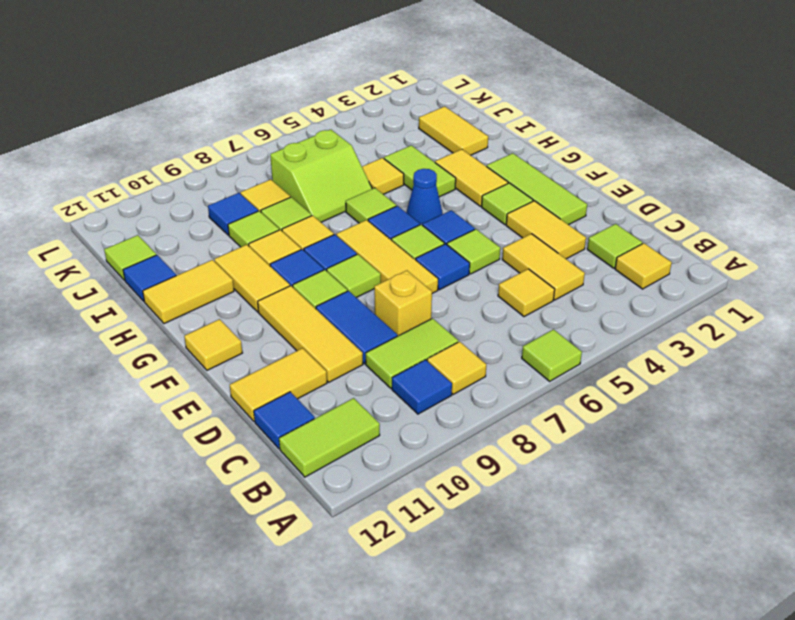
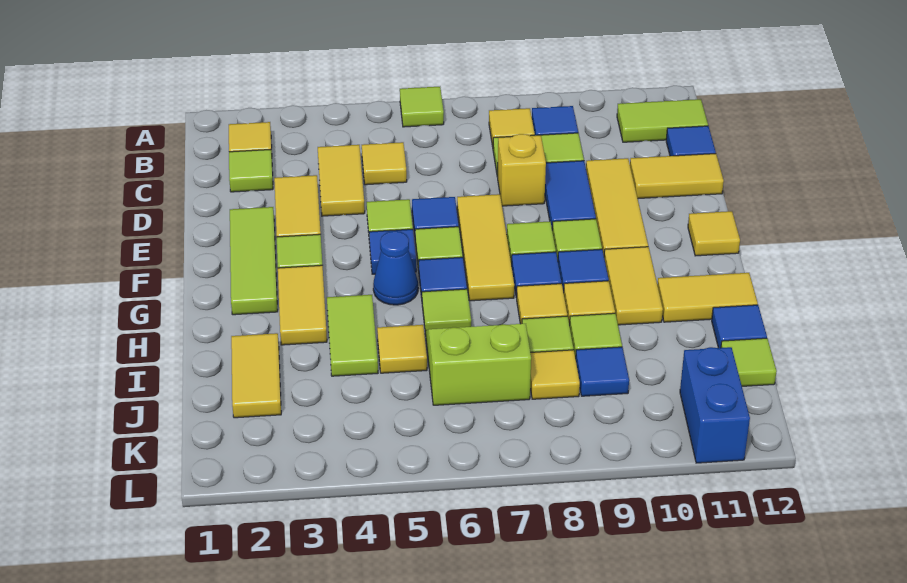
none -> blue brick K11:L11 level 1

